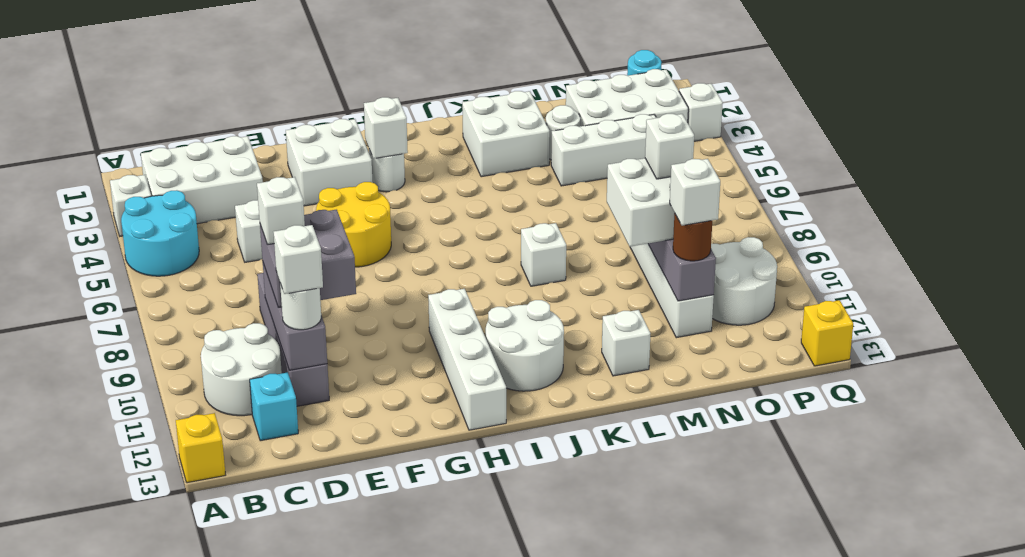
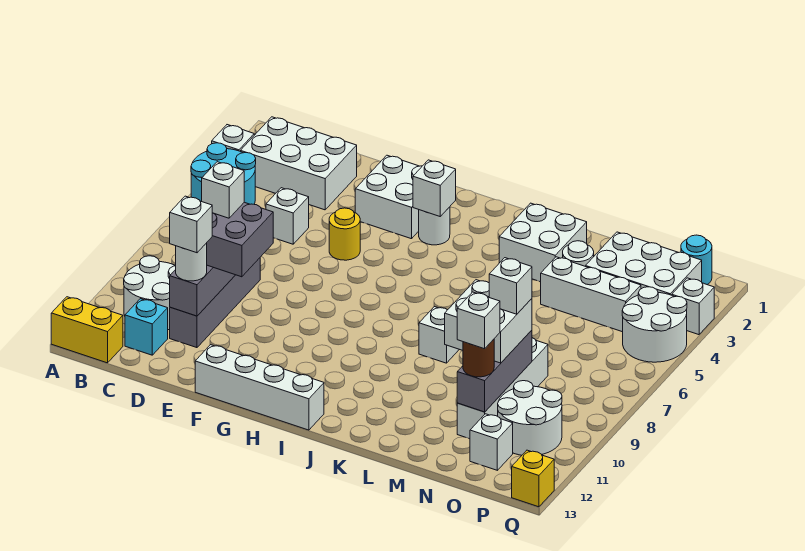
yellow brick A13 level 1 -> yellow brick A13:B13 level 1
yellow round brick F5:G6 level 1 -> yellow round brick F5 level 1
white brick H10:H13 level 1 -> white brick F13:I13 level 1
white round brick I11:J12 level 1 -> white round brick P4:Q5 level 1
white brick L12 level 1 -> white brick O12 level 1

